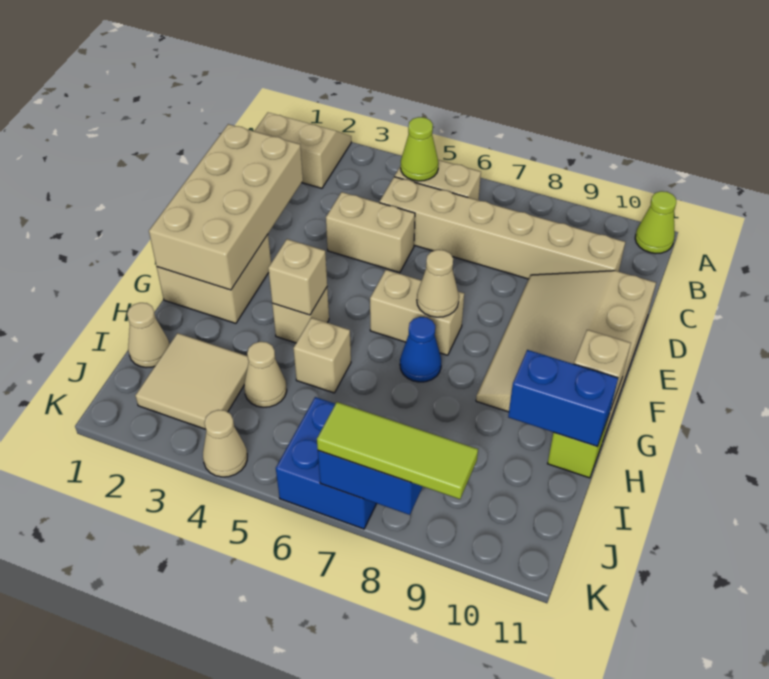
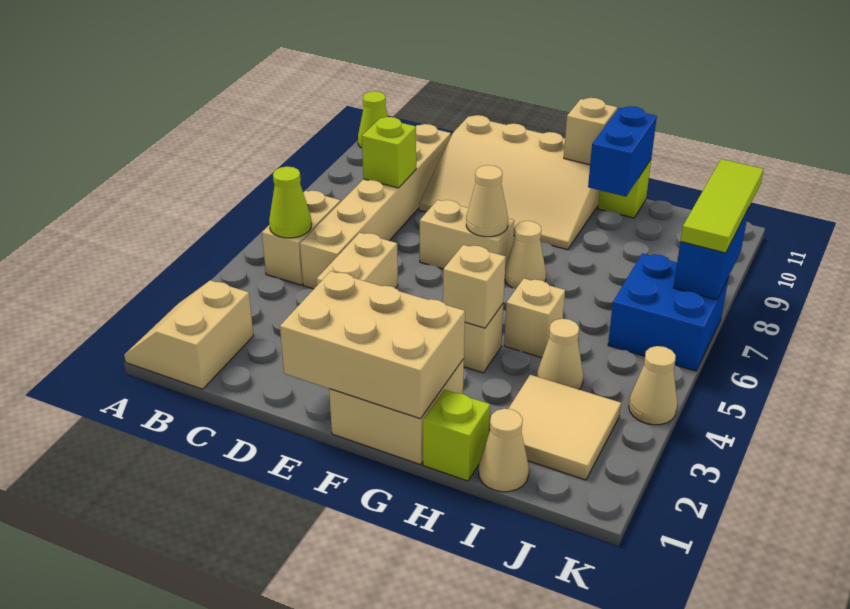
none -> lime brick C8 level 2
tan brick D1:G2 level 2 -> tan brick E1:G2 level 2
tan brick F6:F7 level 1 -> tan brick E7:F7 level 1
blue cone G7 level 1 -> tan cone G7 level 1
none -> lime brick H1 level 1

